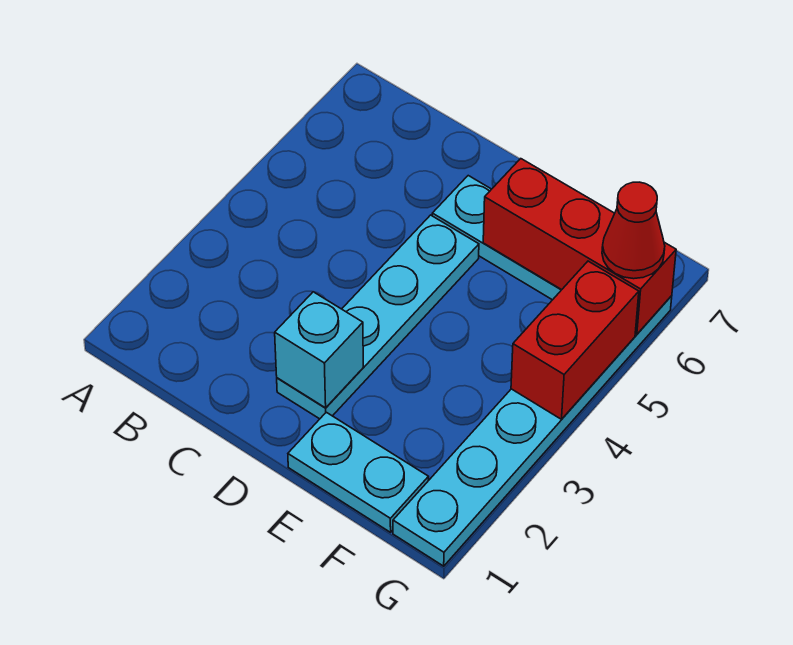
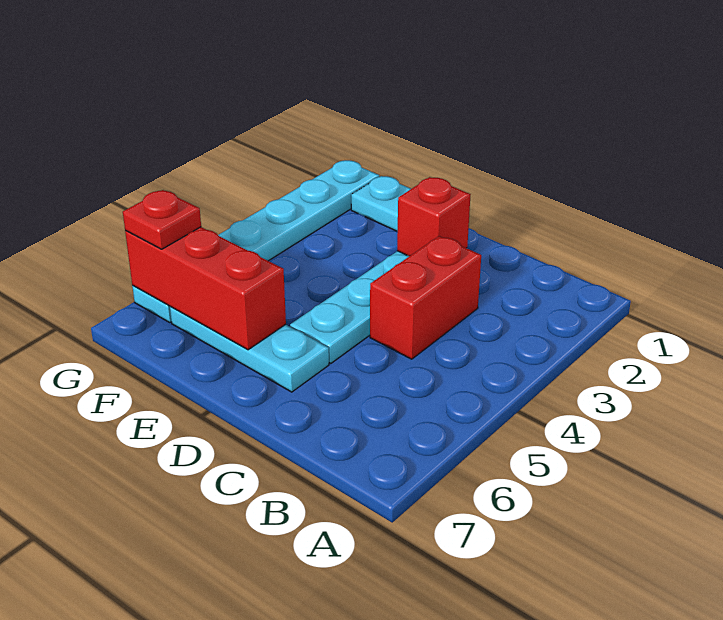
cyan brick D2 level 2 -> red brick D2 level 2
red brick G4:G5 level 2 -> red brick C3:C4 level 1
red cone G6 level 3 -> red plate G6 level 3

